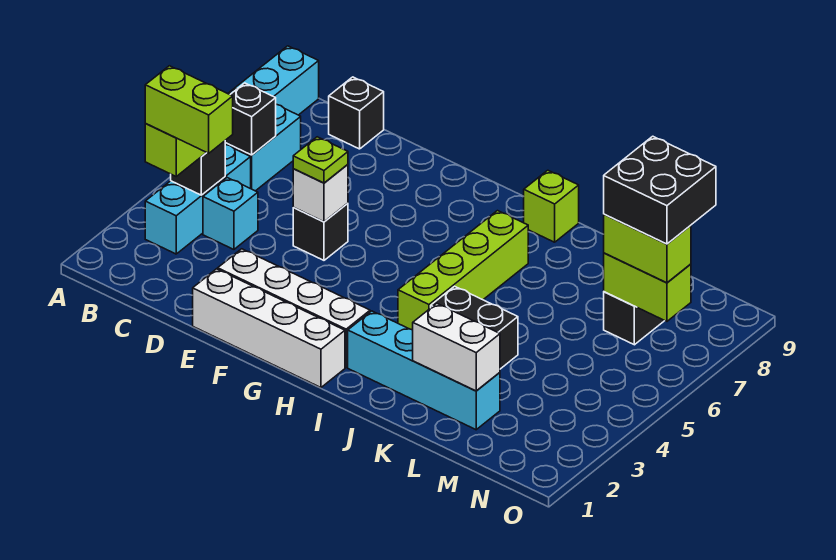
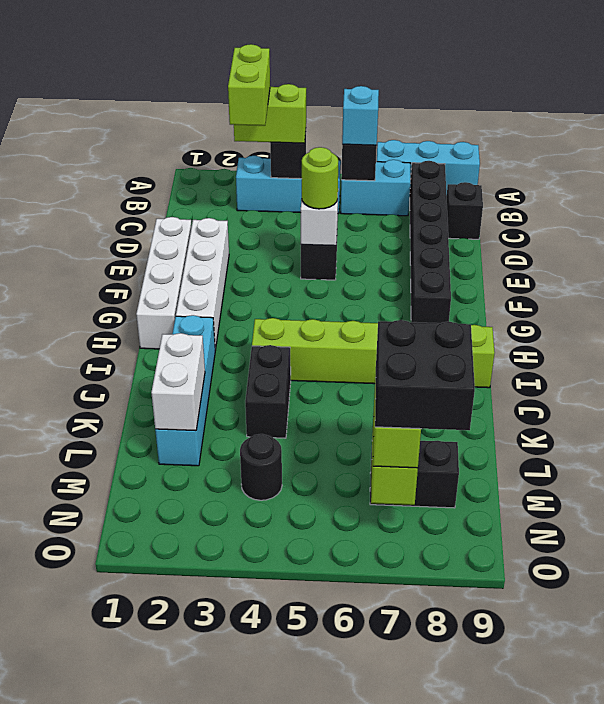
none -> black brick B8:G8 level 1
cyan brick C4 level 1 -> cyan brick B6 level 3
lime plate E5 level 3 -> lime round brick E5 level 3
none -> black round brick M4 level 1

